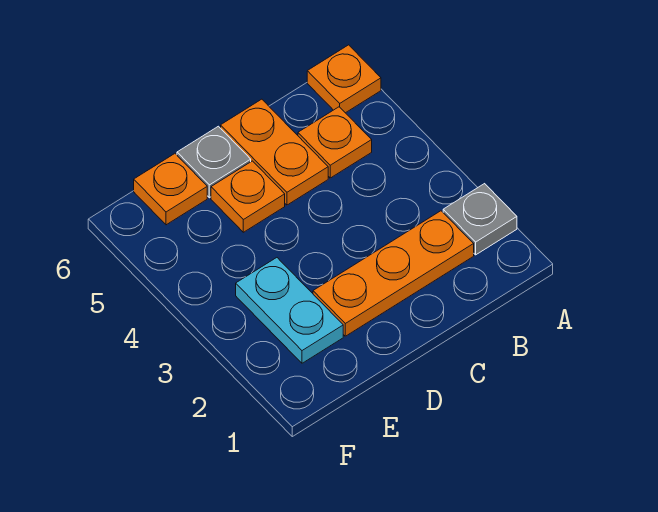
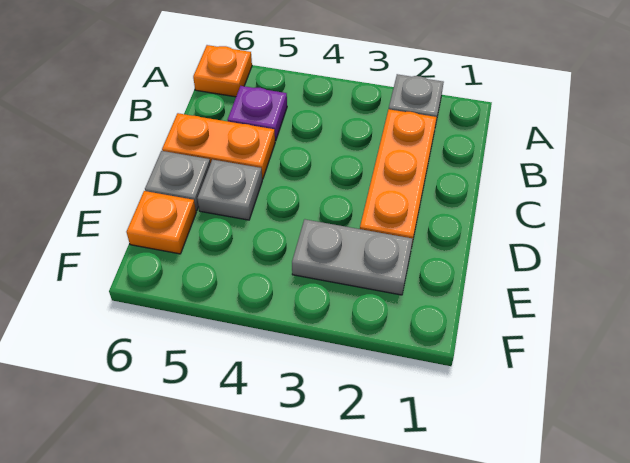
orange plate B5 level 1 -> purple plate B5 level 1
orange plate D5 level 1 -> grey plate D5 level 1
cyan plate E2:E3 level 1 -> grey plate E2:E3 level 1

